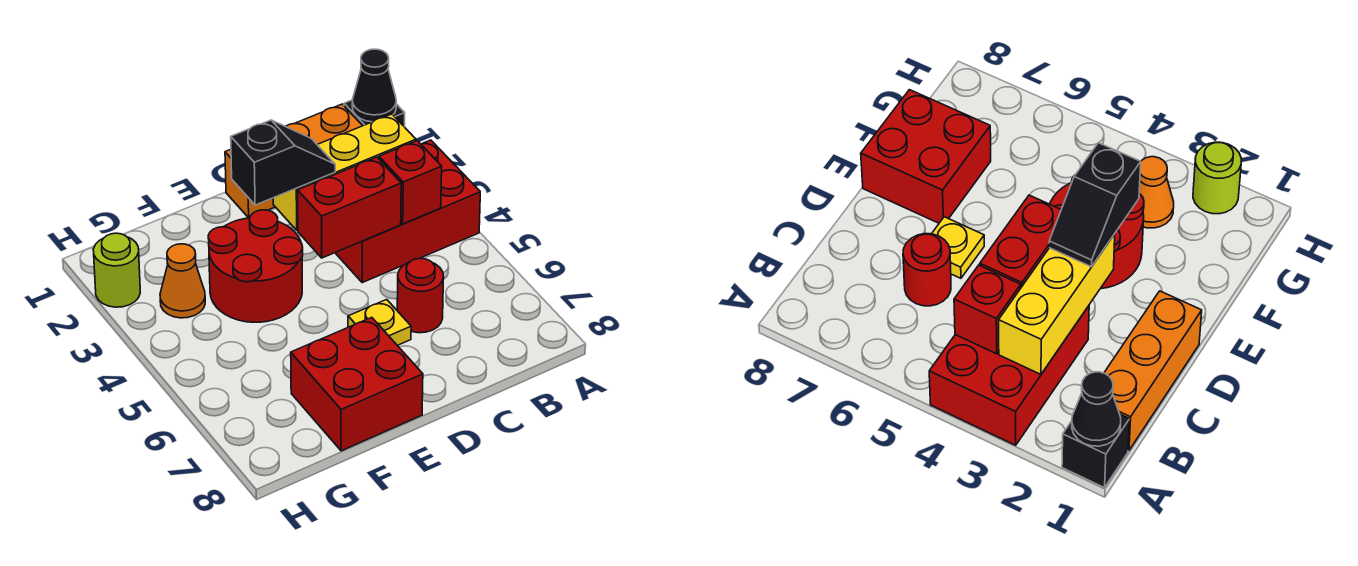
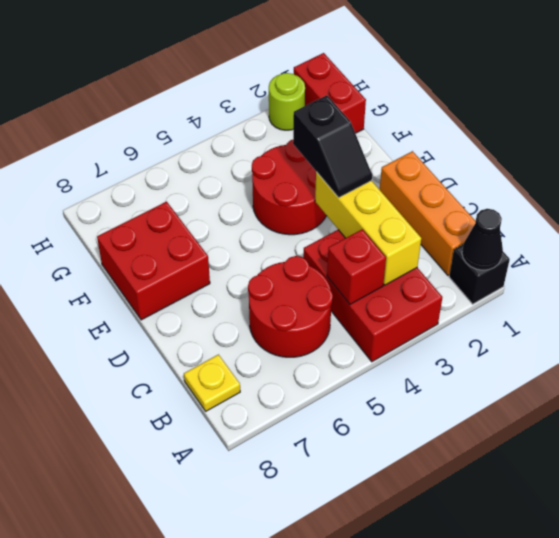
red brick C4:D4 level 2 -> red brick G1:H1 level 1
red round brick C6 level 1 -> red round brick B5:C6 level 1
yellow plate D6 level 1 -> yellow plate B8 level 1
orange cone G3 level 1 -> none

